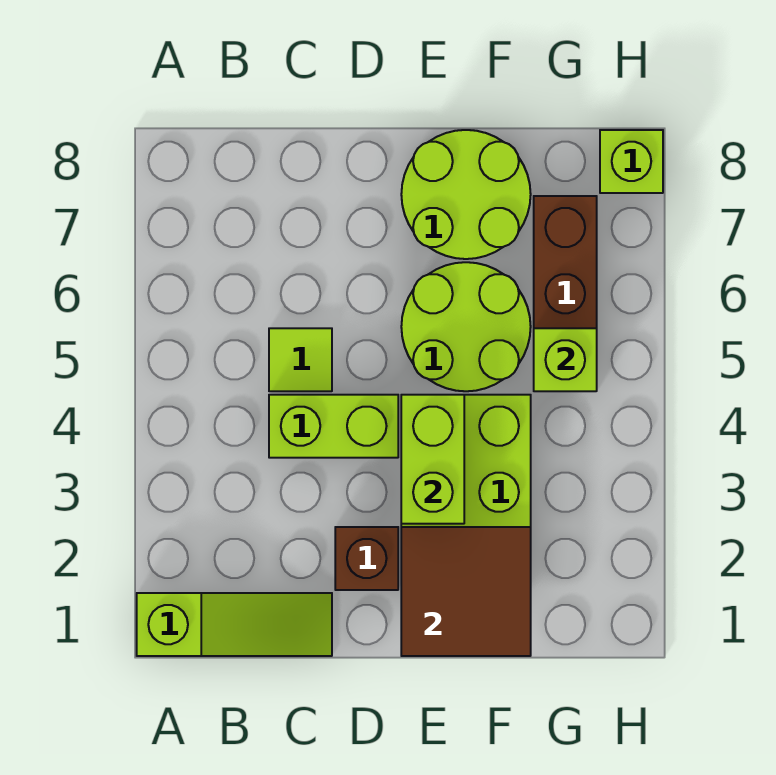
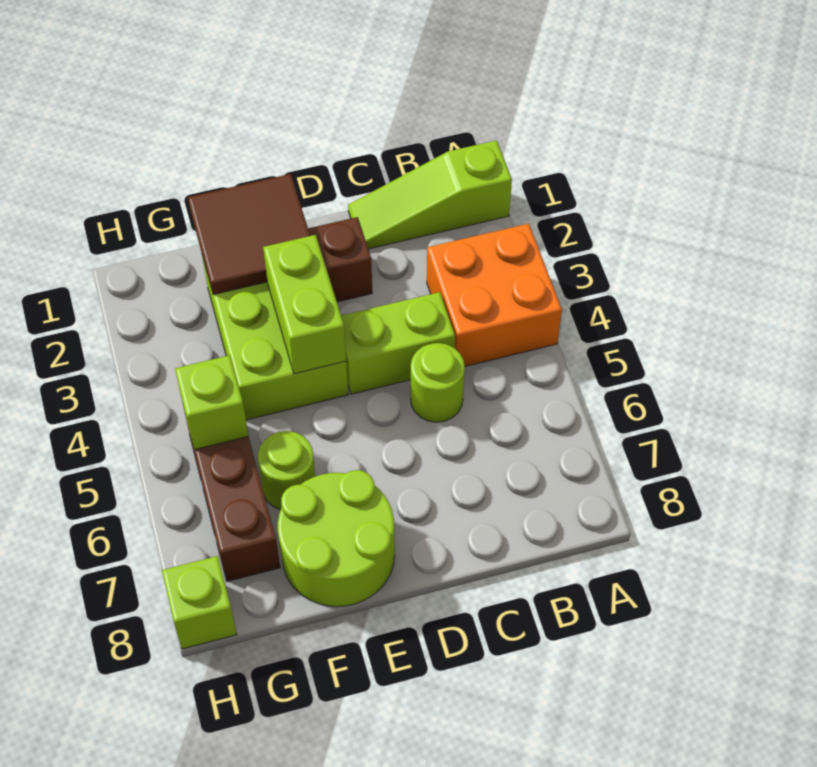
none -> orange brick A3:B4 level 1
lime tile C5 level 1 -> lime round brick C5 level 1
lime round brick E5:F6 level 1 -> lime round brick F6 level 1

